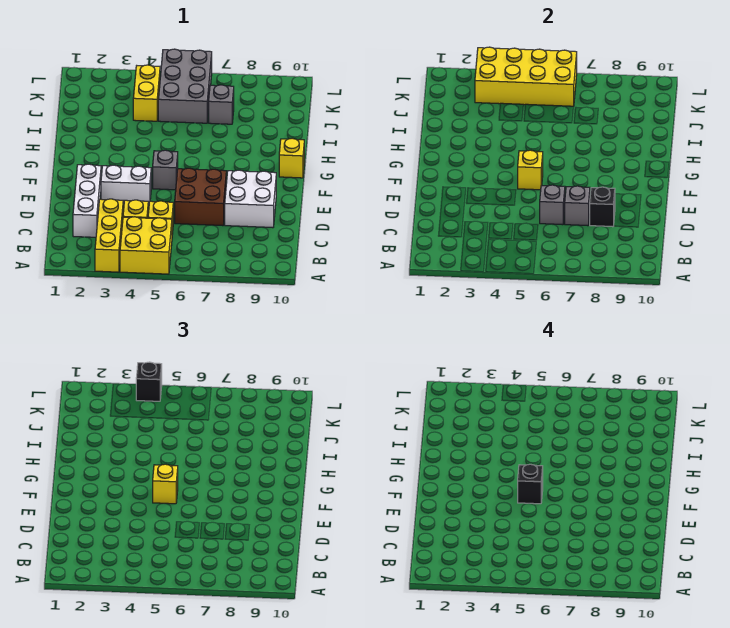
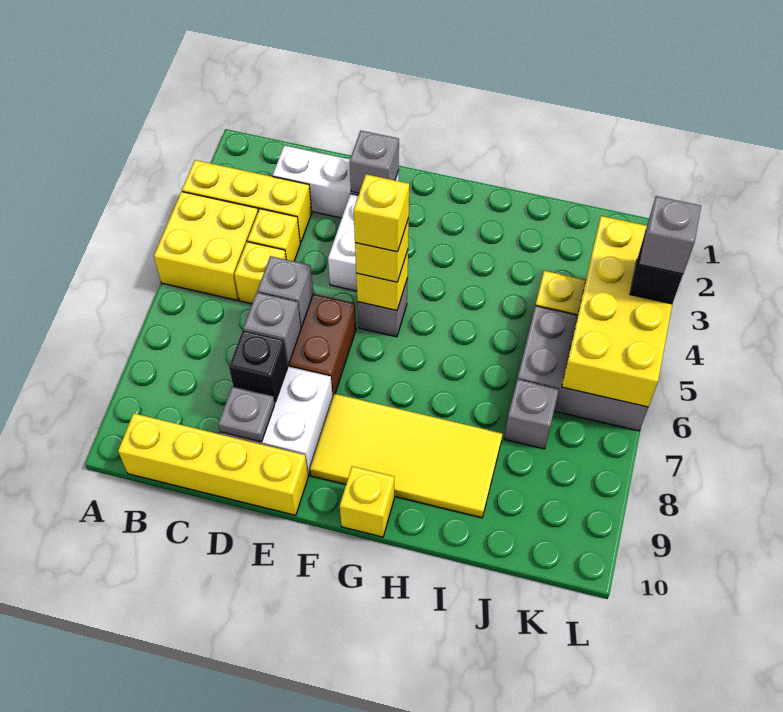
none -> yellow brick B10:E10 level 1
none -> grey plate D9 level 2
none -> grey brick E2 level 2
black brick F5 level 4 -> yellow brick F5 level 4
none -> yellow tile F8:I9 level 1
none -> grey brick L4 level 4

